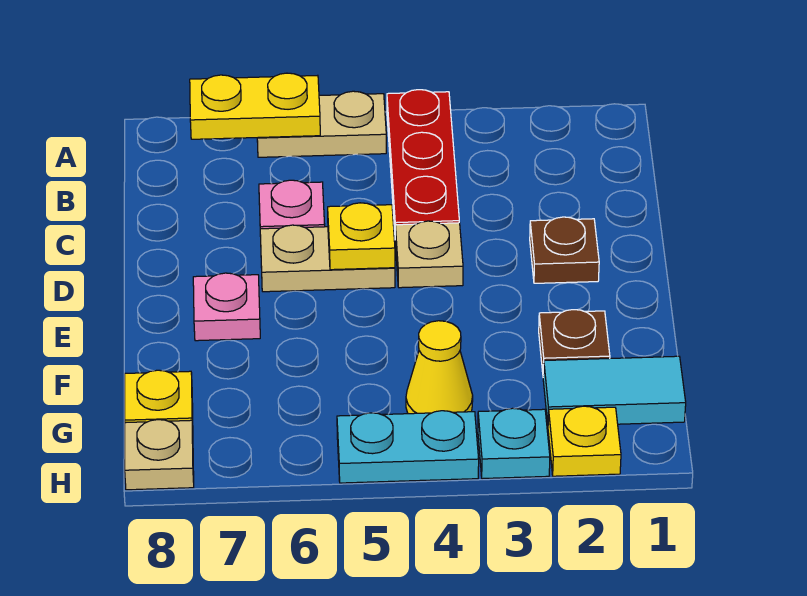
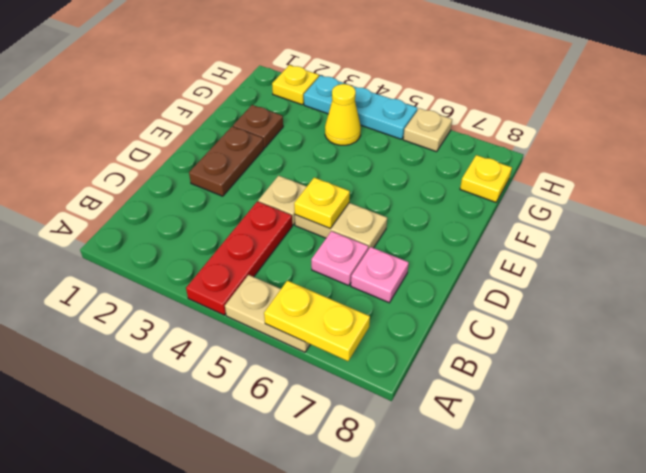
brown plate D2 level 1 -> brown plate D2:E2 level 1
pink plate E7 level 1 -> pink plate C7 level 1
cyan tile G1:G2 level 1 -> none
tan plate H8 level 1 -> tan plate H6 level 1

